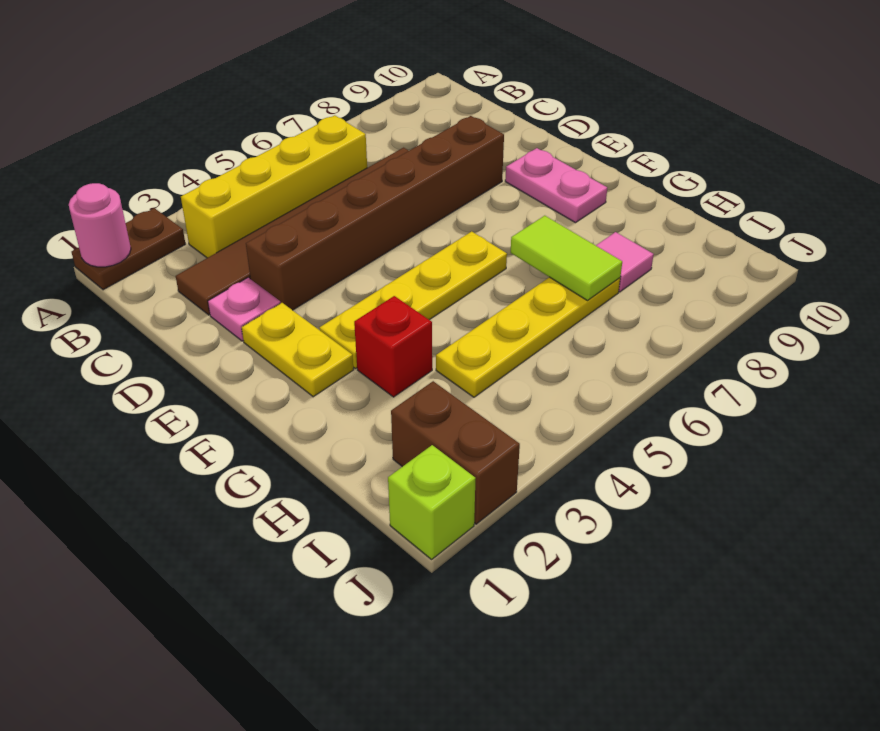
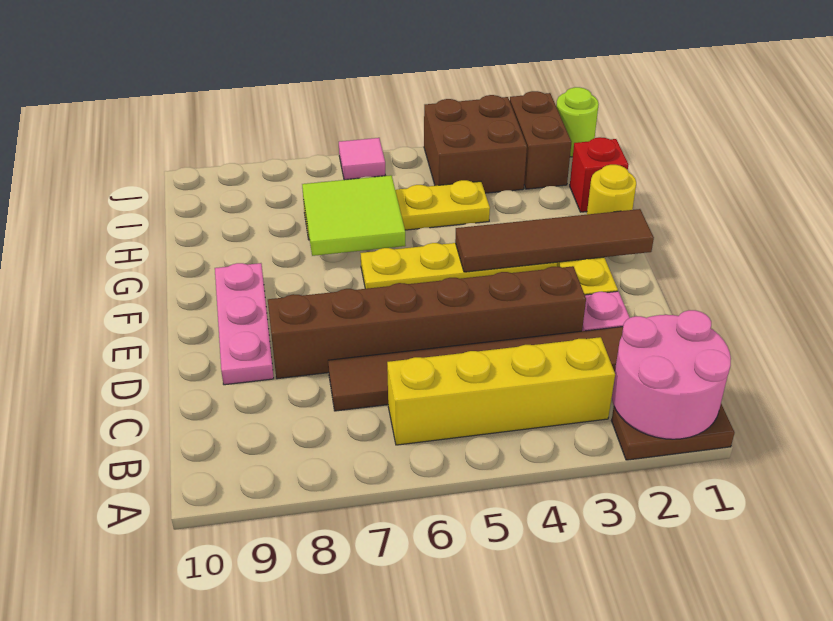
pink round brick A1 level 2 -> pink round brick A1:B2 level 2
pink plate E9:F9 level 1 -> pink plate D9:F9 level 1
none -> brown tile F1:F4 level 2
none -> yellow round brick G1 level 1
red brick G3 level 1 -> red brick H1 level 1
lime tile G7:H7 level 2 -> lime tile G6:H7 level 2
pink tile H8 level 1 -> pink tile J6 level 1
none -> brown brick I3:J4 level 1
lime brick J1 level 1 -> lime round brick J1 level 1

